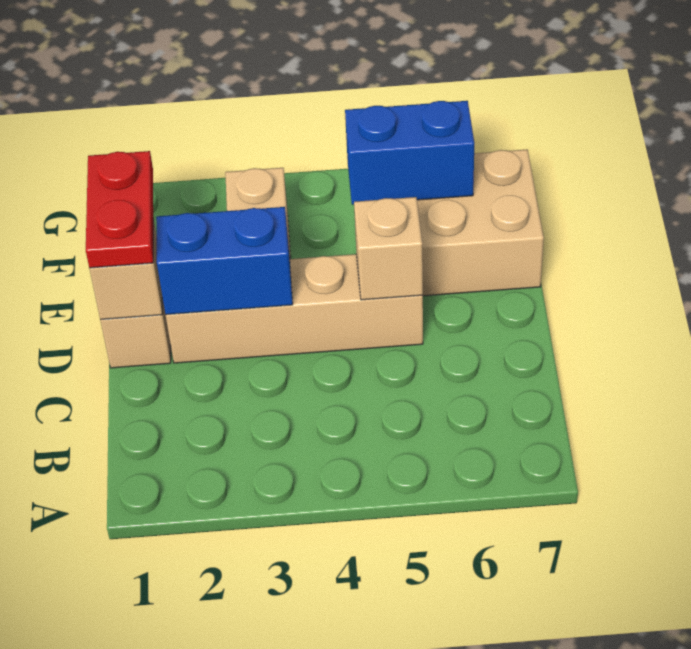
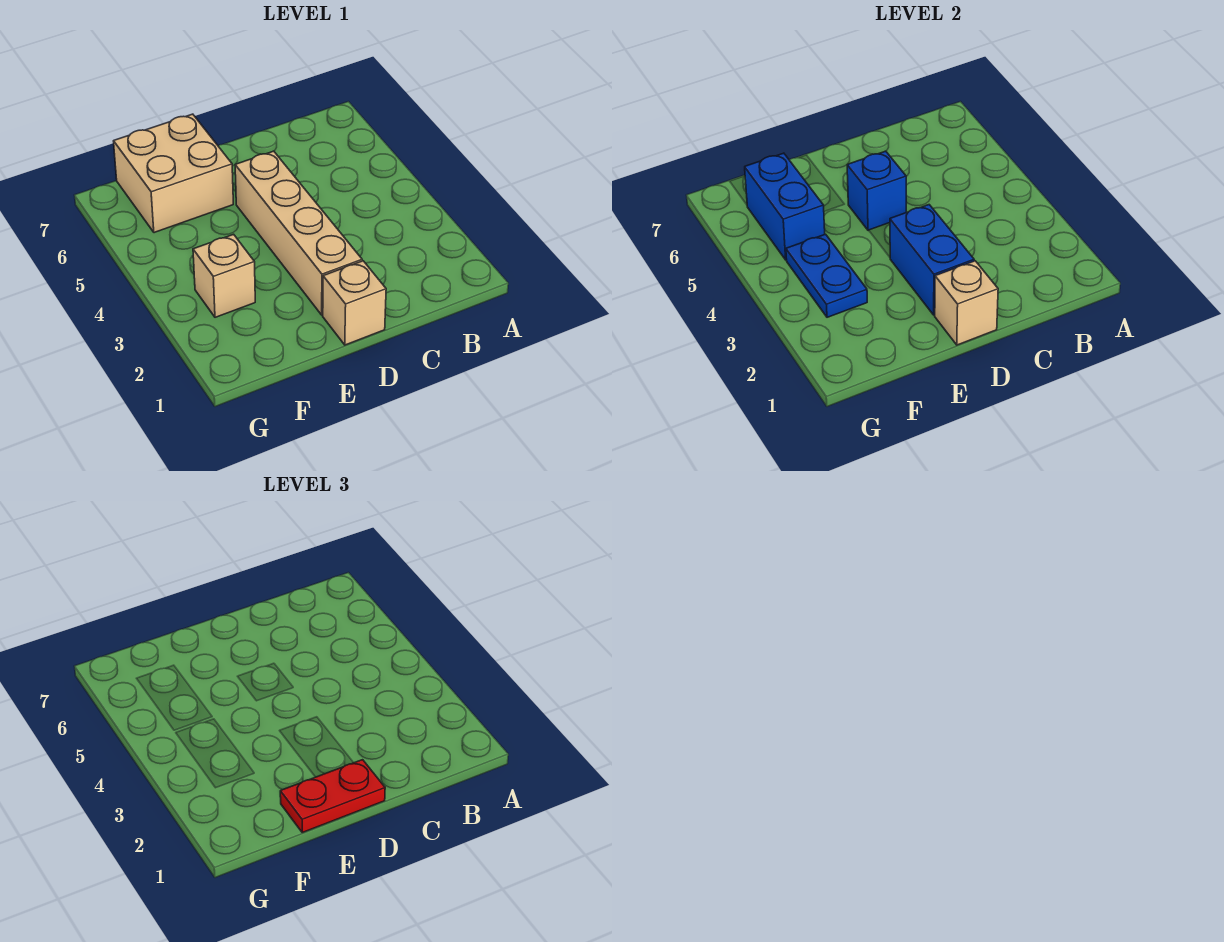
tan brick D5 level 2 -> blue brick D5 level 2
none -> blue plate F3:F4 level 2

